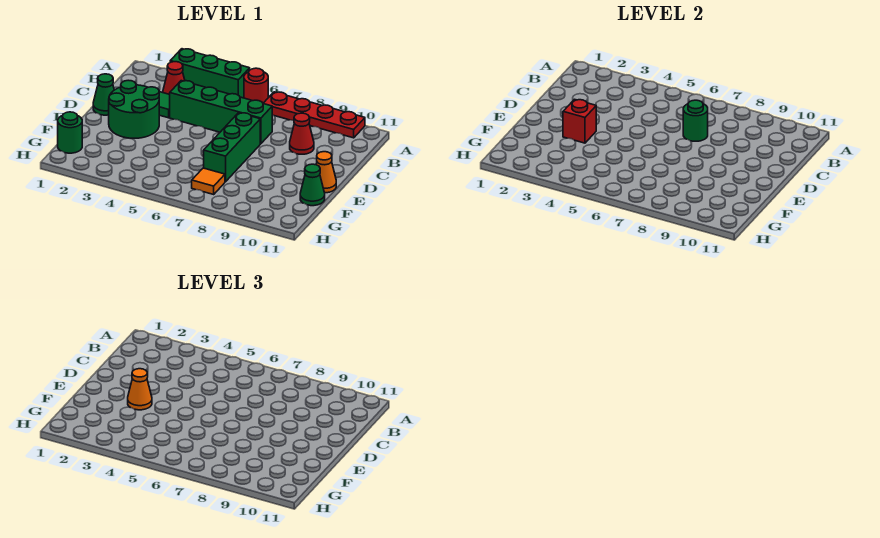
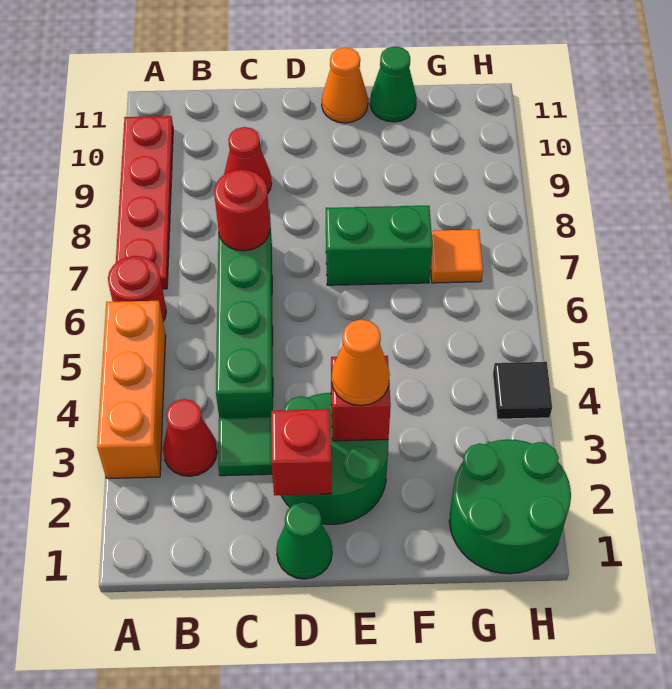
green brick A3:A5 level 1 -> orange brick A3:A5 level 1
green round brick C7 level 2 -> red round brick C7 level 2
none -> red brick D2 level 2
green brick D7:F7 level 1 -> green brick E7:F7 level 1
green round brick G1 level 1 -> green round brick G1:H2 level 1
none -> black tile H4 level 1

